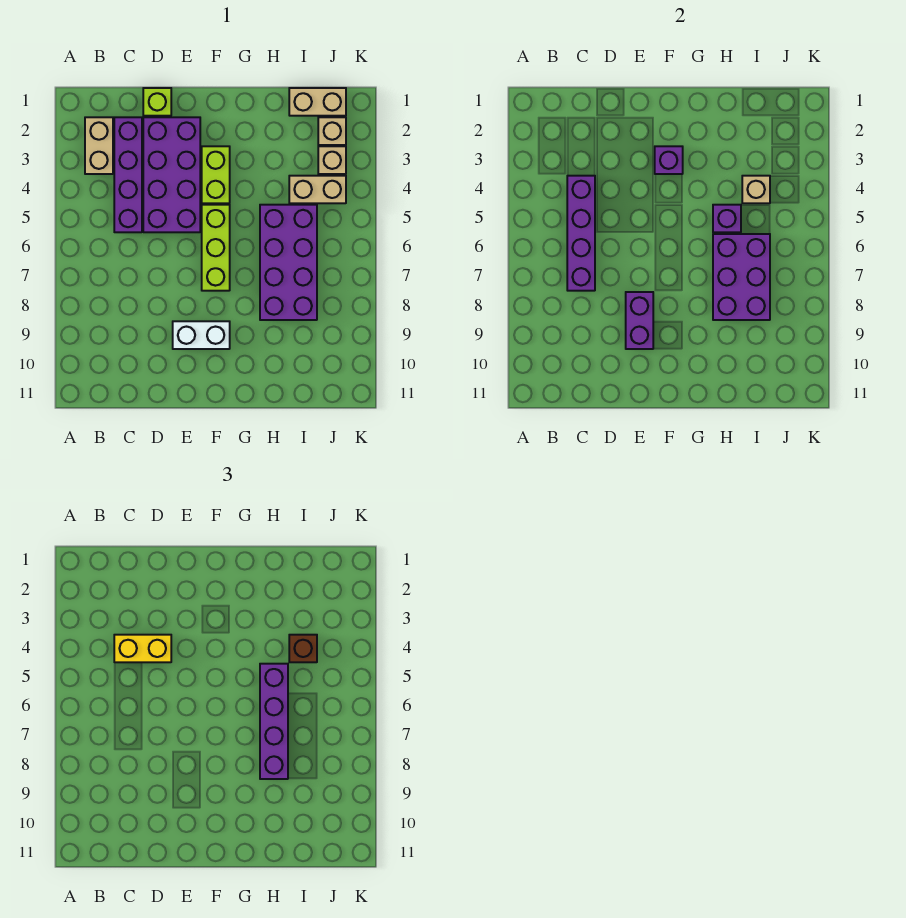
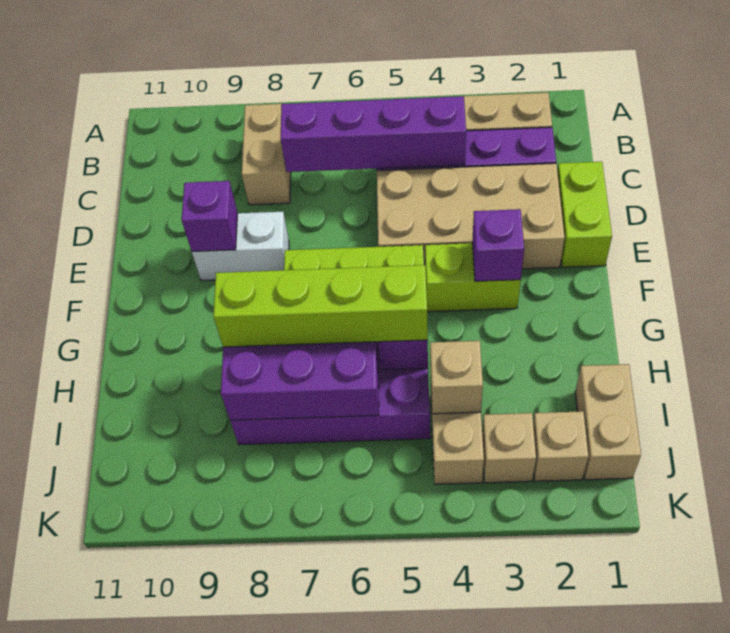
none -> tan brick B8:C8 level 1
yellow brick C4:D4 level 3 -> none
lime brick D1 level 1 -> lime brick D1:E1 level 1
purple brick D2:E5 level 1 -> tan brick D2:E5 level 1
purple brick E8:E9 level 2 -> purple brick E9 level 2
white brick E9:F9 level 1 -> white brick E8:E9 level 1
purple brick H5:H8 level 3 -> lime brick H5:H8 level 3
brown brick I4 level 3 -> none

